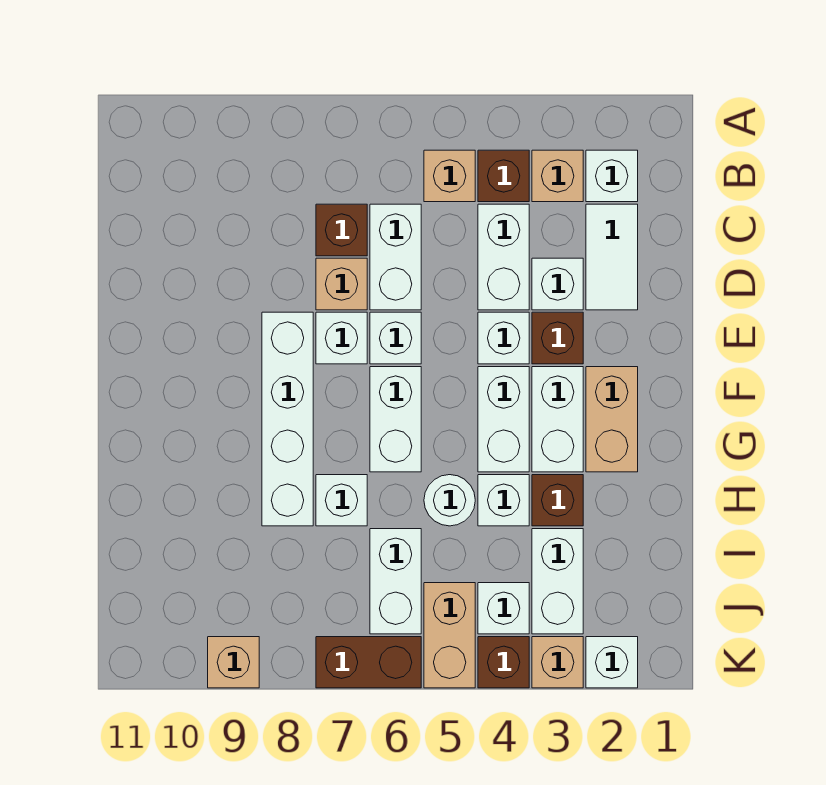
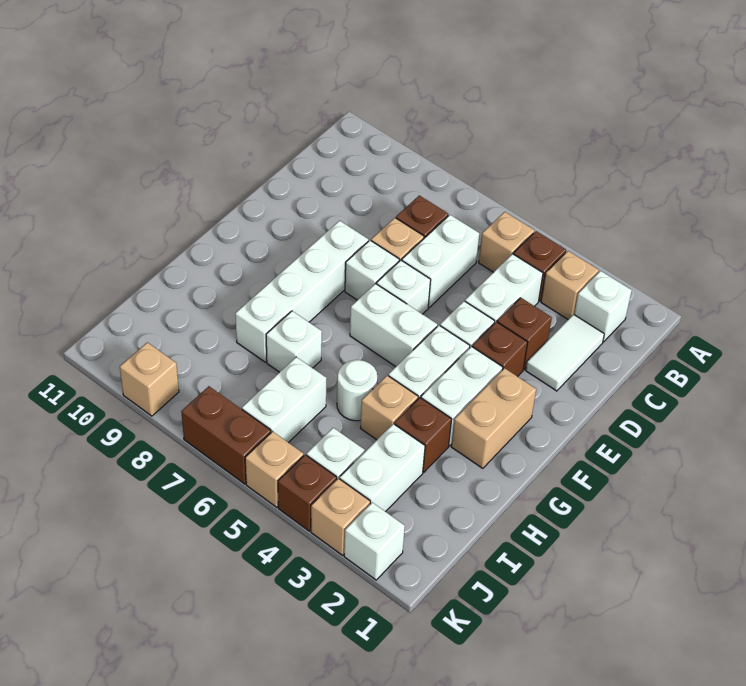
white brick D3 level 1 -> brown brick D3 level 1
white brick F6:G6 level 1 -> white brick F5:F6 level 1
white brick H4 level 1 -> tan brick H4 level 1
tan brick J5:K5 level 1 -> tan brick K5 level 1

